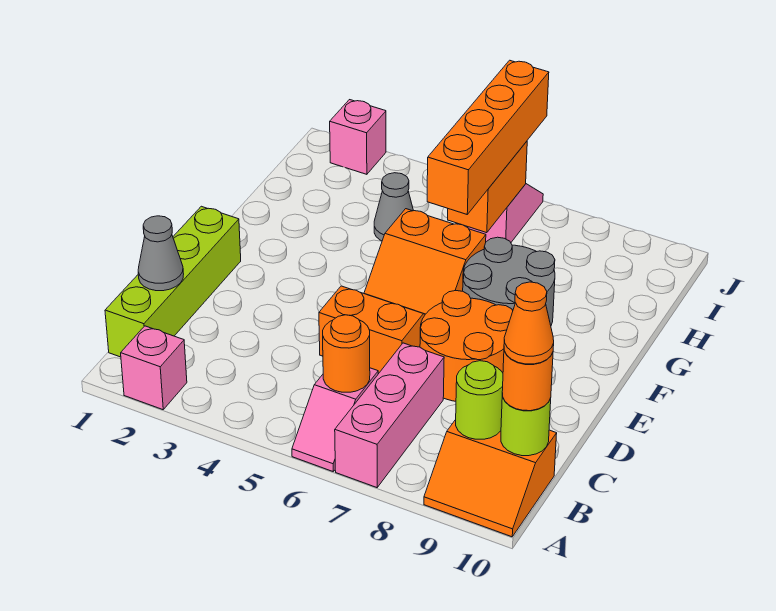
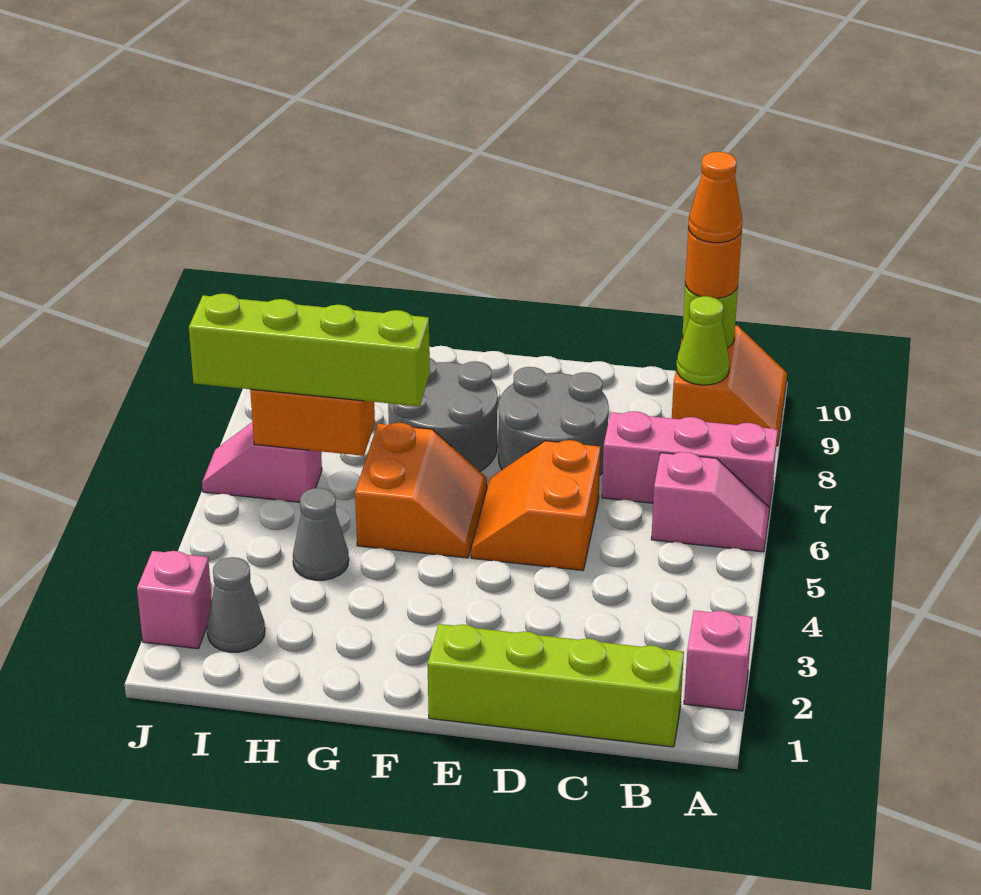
orange round brick B6 level 2 -> none
lime round brick B9 level 2 -> lime cone B9 level 2
grey cone C1 level 2 -> grey cone I2 level 1
orange round brick D7:E8 level 1 -> grey round brick D7:E8 level 1
orange brick G6:J6 level 3 -> lime brick G6:J6 level 3

